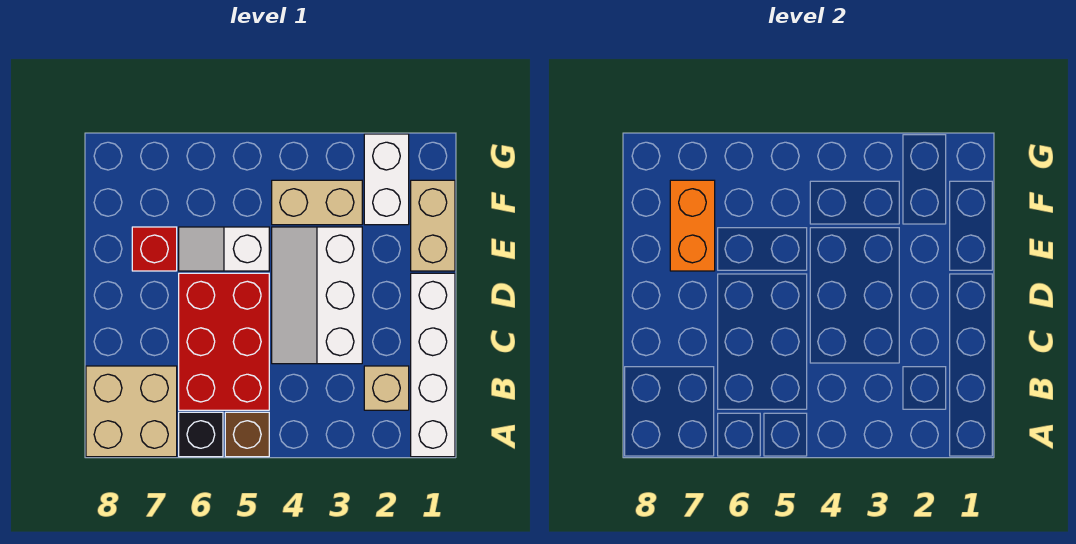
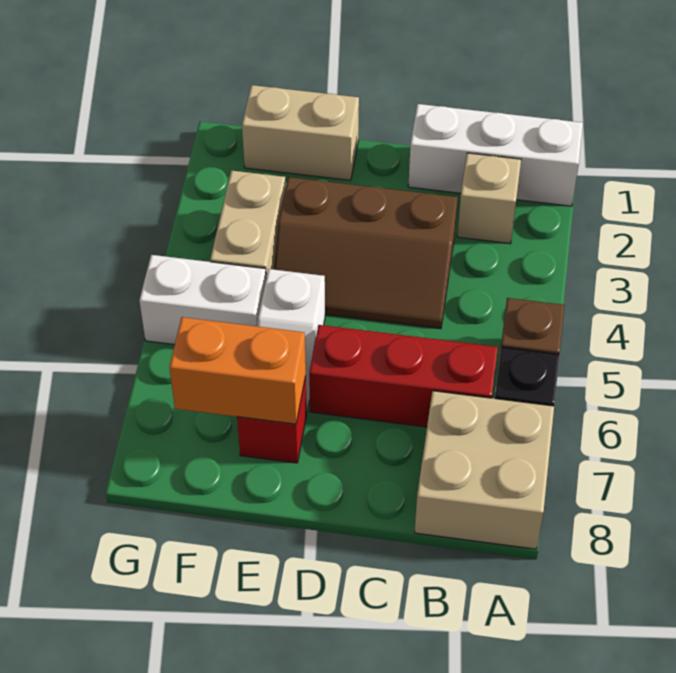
white brick A1:D1 level 1 -> white brick A1:C1 level 1
red brick B5:D6 level 1 -> red brick B6:D6 level 1
white slope C3:E4 level 1 top 3 -> brown slope C3:E4 level 1 top 3
white brick F2:G2 level 1 -> white brick F5:G5 level 1

